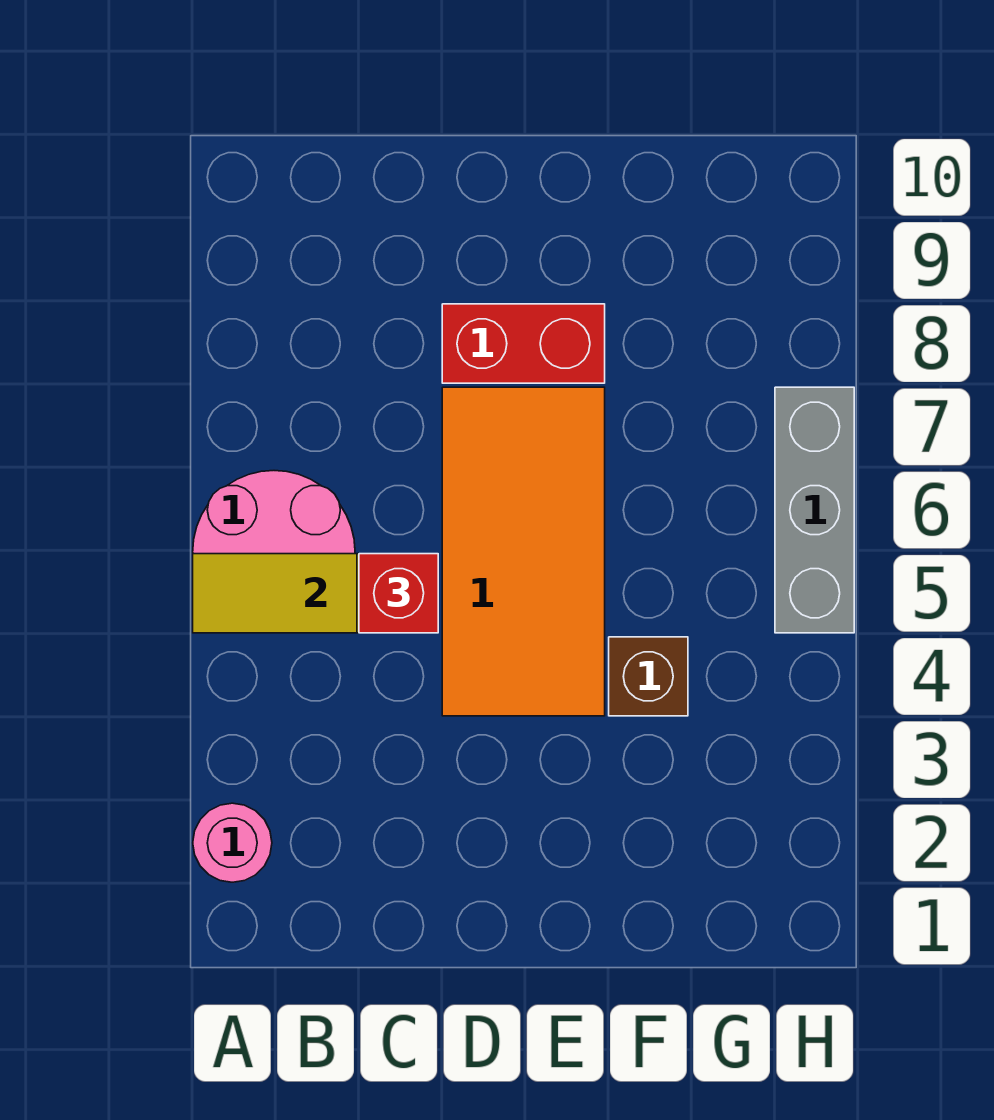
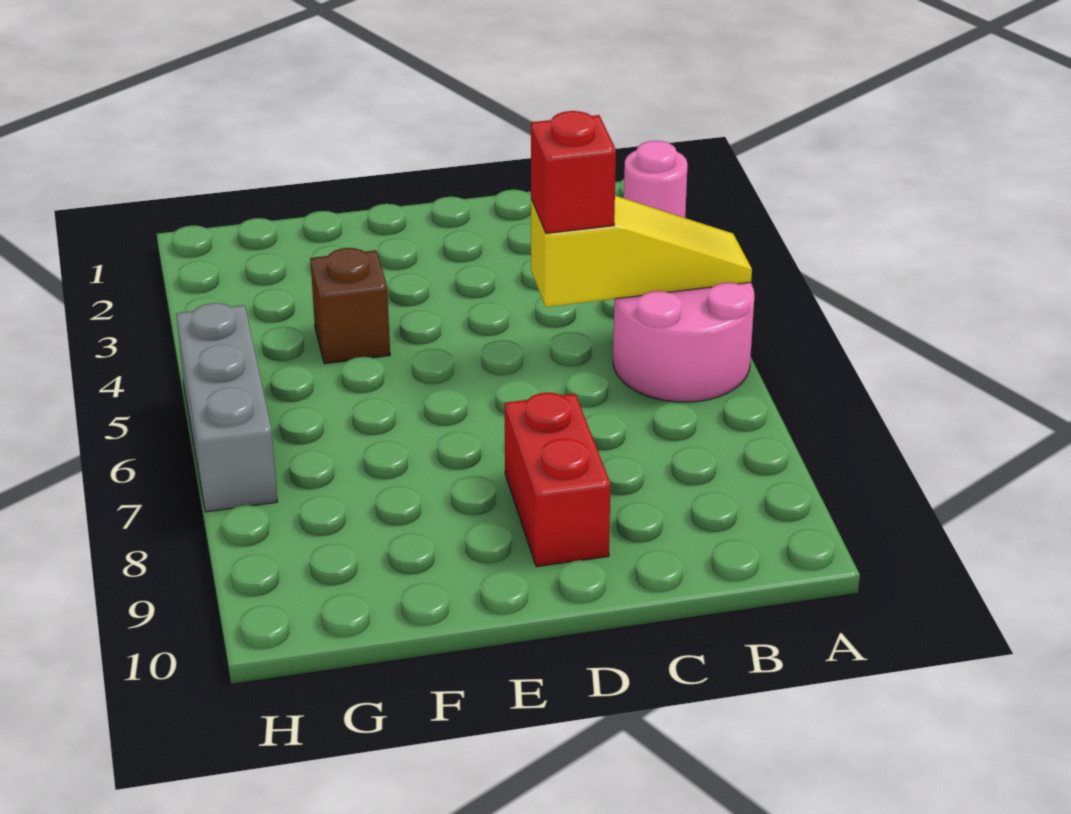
orange tile D4:E7 level 1 -> none
red brick D8:E8 level 1 -> red brick D8:D9 level 1

